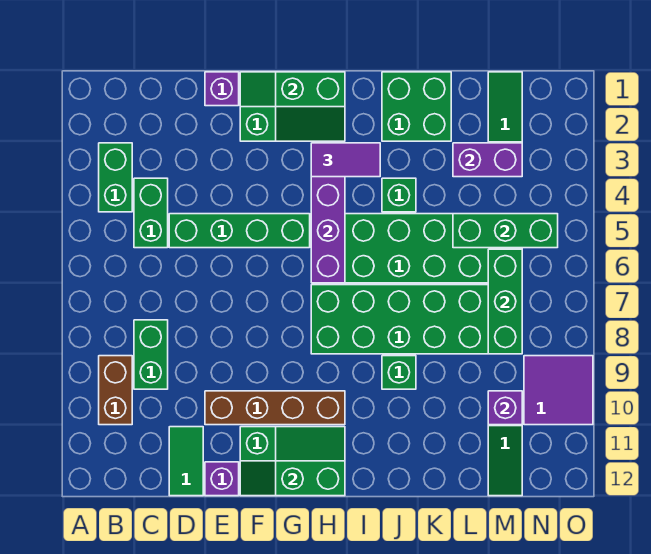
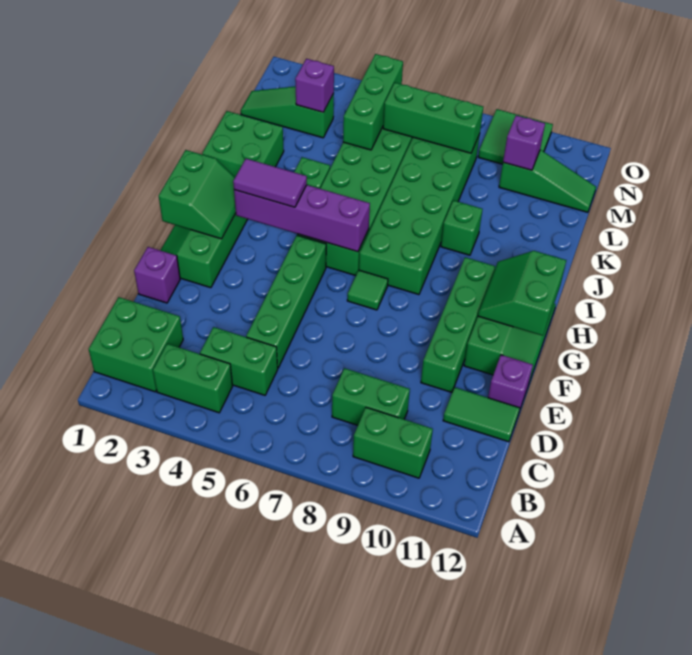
none -> green brick B1:C2 level 1
brown brick B9:B10 level 1 -> green brick B9:B10 level 1
brown brick E10:H10 level 1 -> green brick E10:H10 level 1
none -> green tile G7 level 1
purple tile H3:I3 level 3 -> purple tile H3:H4 level 3
purple brick L3:M3 level 2 -> purple brick M3 level 2
purple tile N9:O10 level 1 -> green tile N9:O10 level 1

